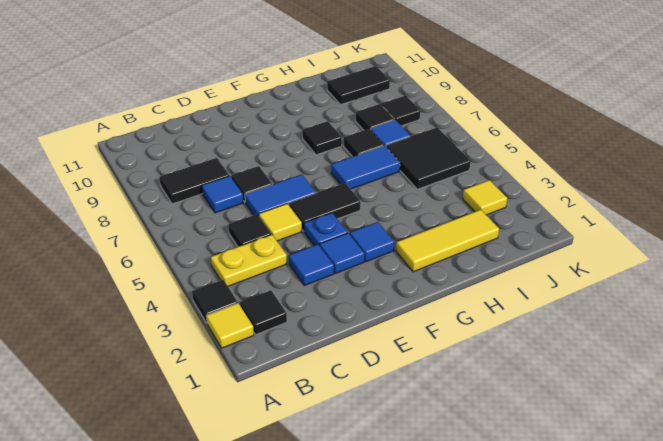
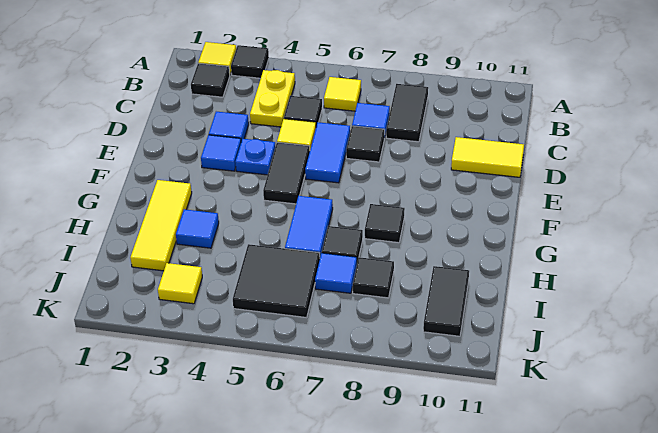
none -> yellow tile B6 level 1
none -> yellow tile D10:D11 level 1
blue tile F3 level 1 -> blue tile H3 level 1
black tile J8 level 1 -> none

